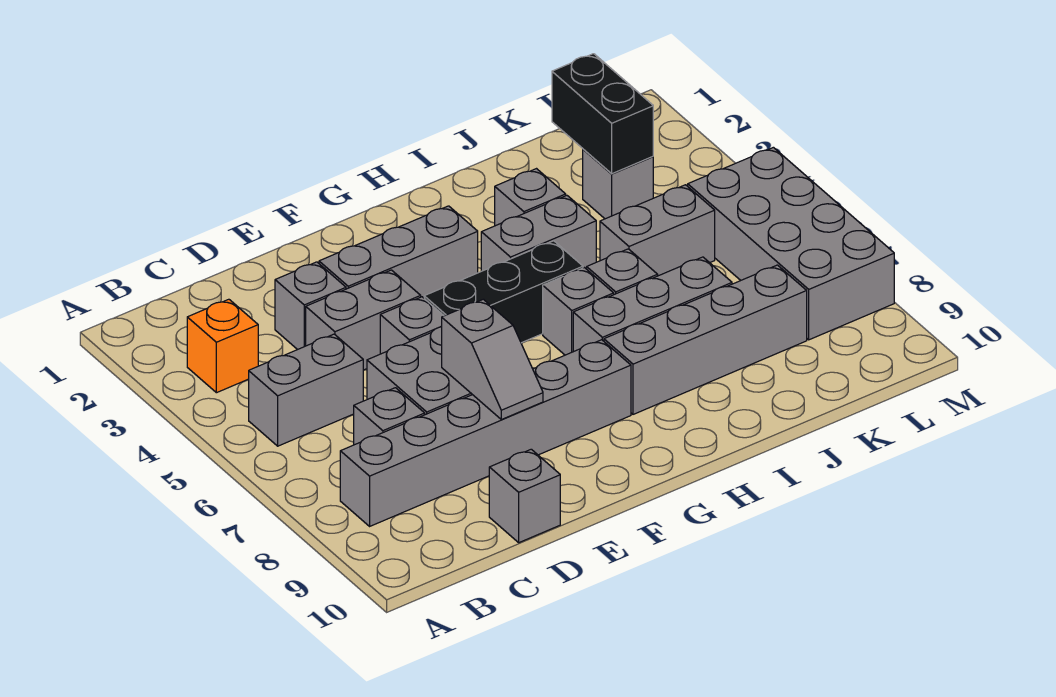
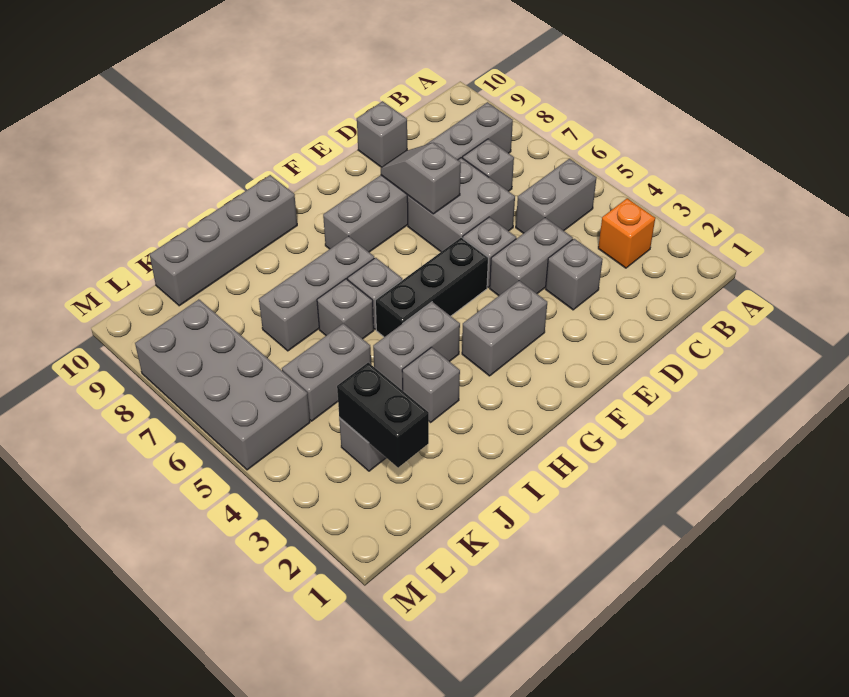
grey brick E3:G3 level 1 -> grey brick F3:G3 level 1
grey brick H8:K8 level 1 -> grey brick H10:K10 level 1

